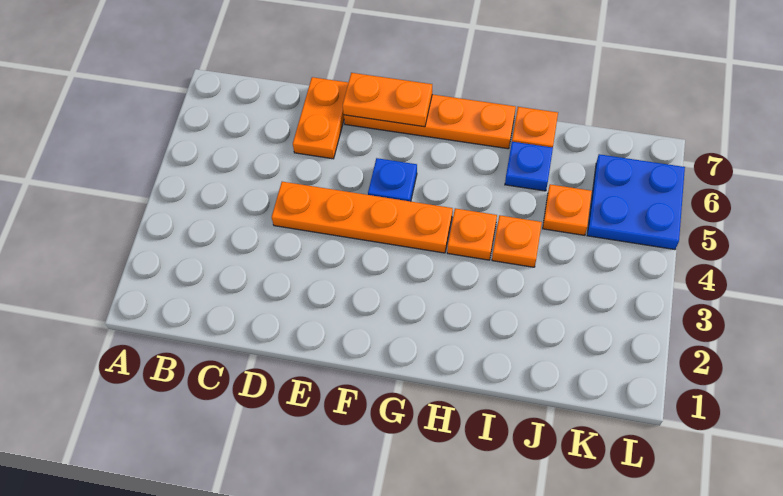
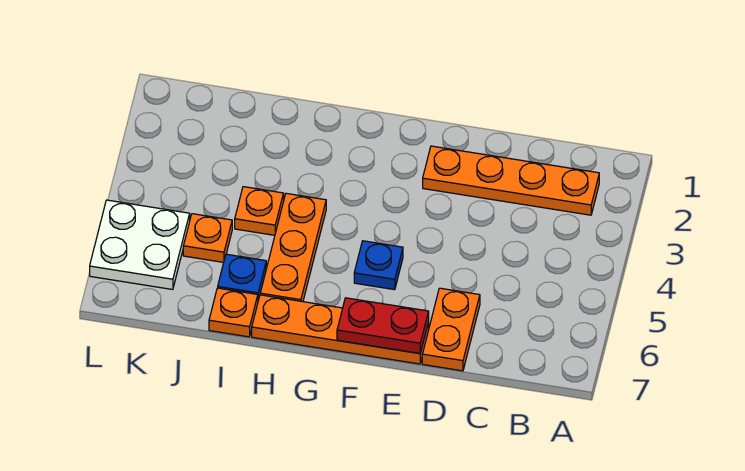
orange plate D4:G4 level 1 -> orange plate B2:E2 level 1
orange plate E7:F7 level 2 -> red plate E7:F7 level 2
orange plate H4 level 1 -> orange plate H4:H6 level 1
blue plate K5:L6 level 1 -> white plate K5:L6 level 1

